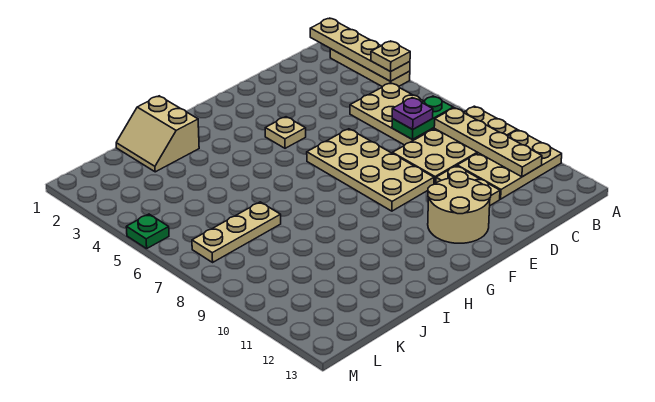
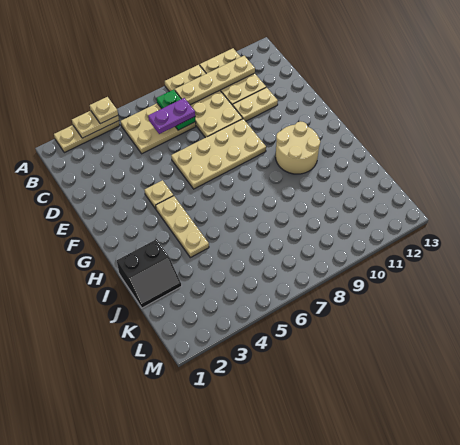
tan plate A1:A4 level 2 -> tan plate A3:A4 level 2
purple plate C7 level 3 -> purple plate C6:C7 level 3
tan round brick E11:F12 level 1 -> tan round brick G10:H11 level 1
tan slope I1:J2 level 1 top I -> black slope I1:J2 level 1 top I
tan plate J7:L7 level 1 -> tan plate G4:I4 level 1
green plate M5 level 1 -> none

